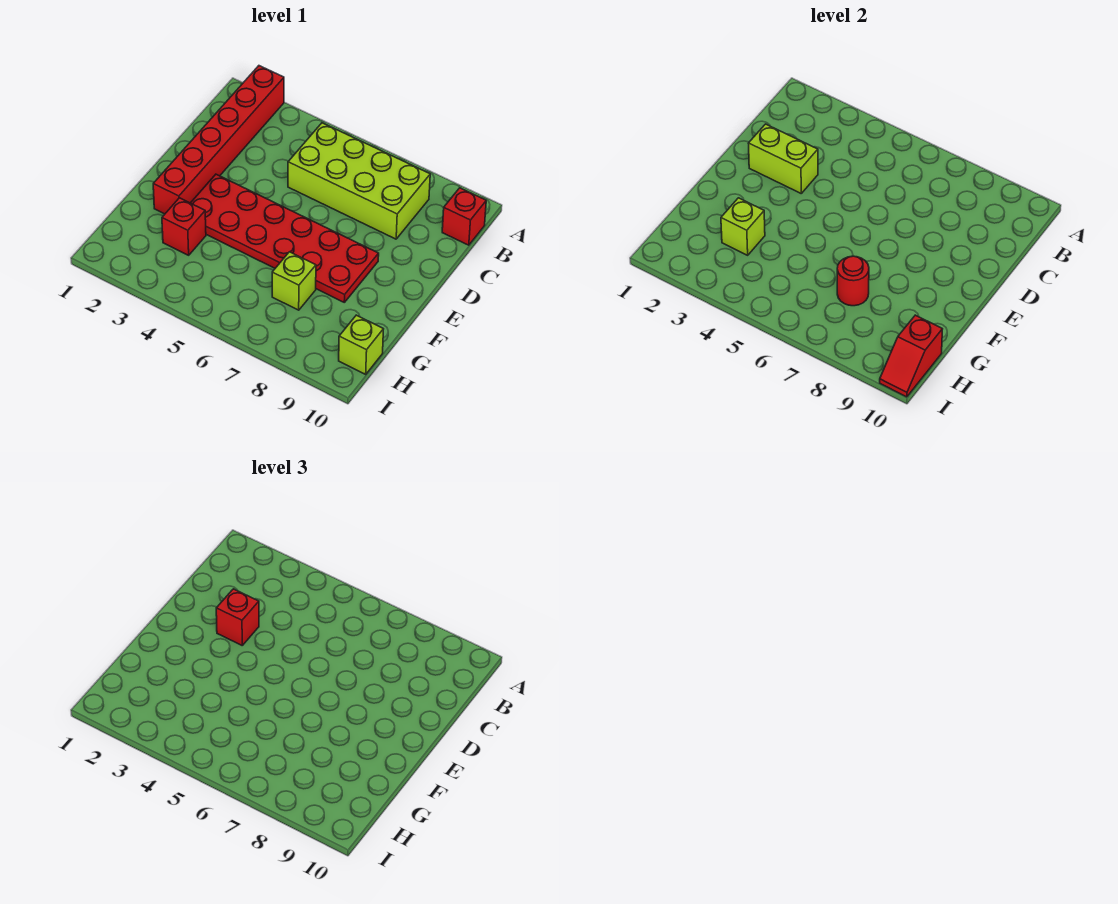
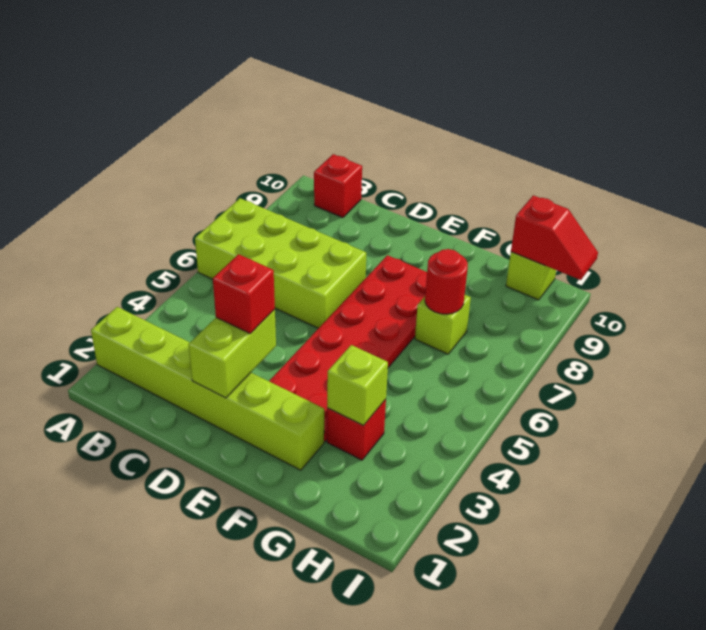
red brick A2:F2 level 1 -> lime brick A2:F2 level 1
lime brick B5:C8 level 1 -> lime brick A6:D7 level 1

